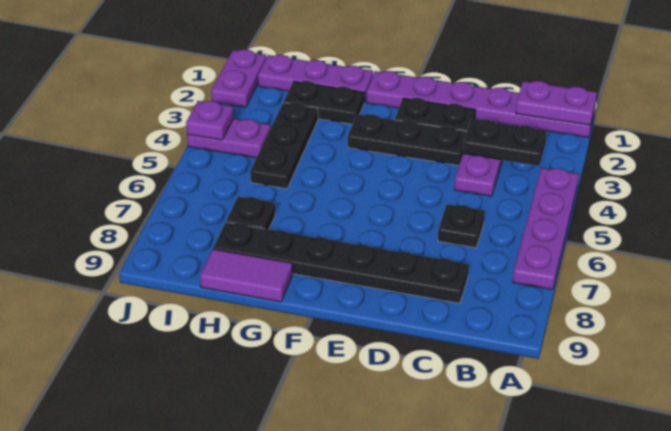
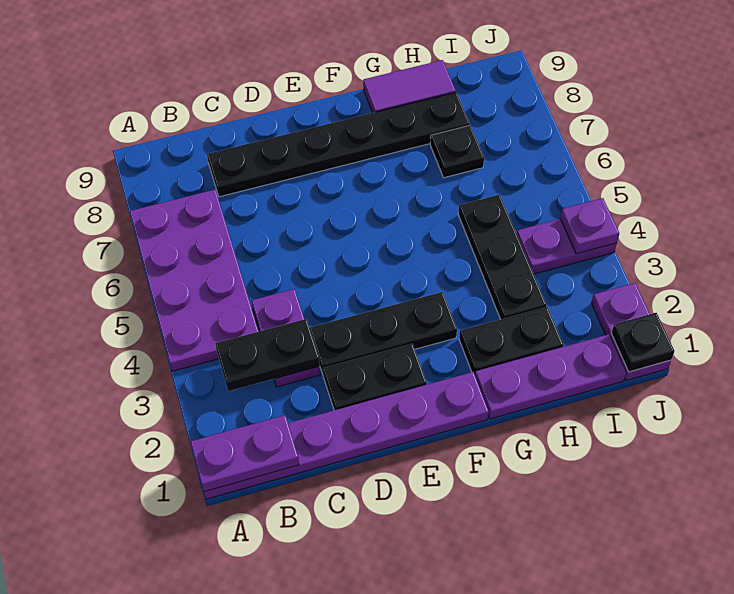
purple plate A4:A7 level 1 -> purple plate A4:B7 level 1
black plate C6 level 1 -> black plate J1 level 2

